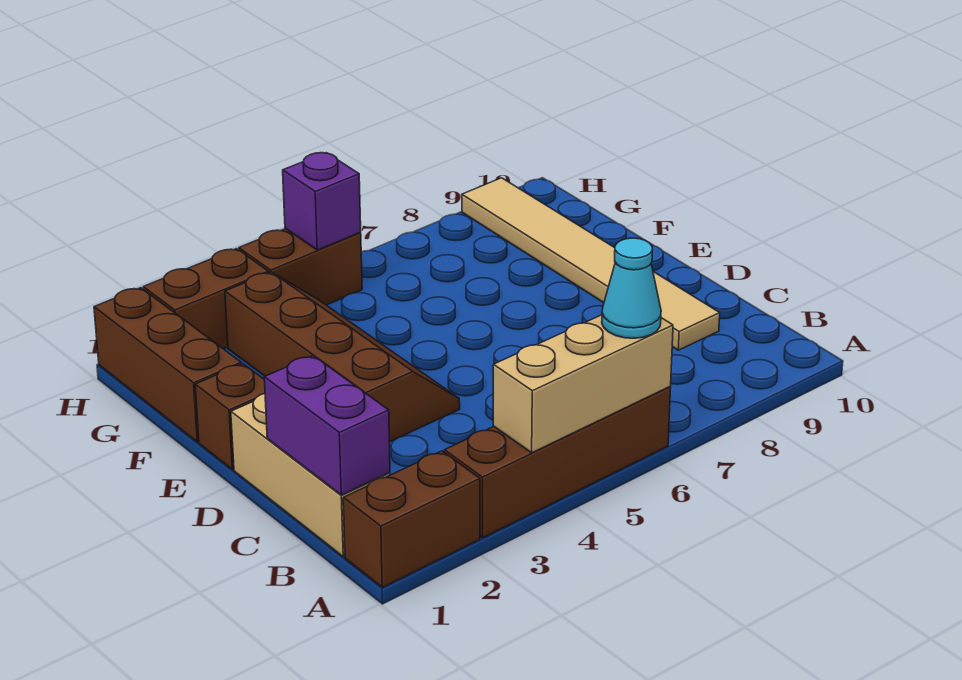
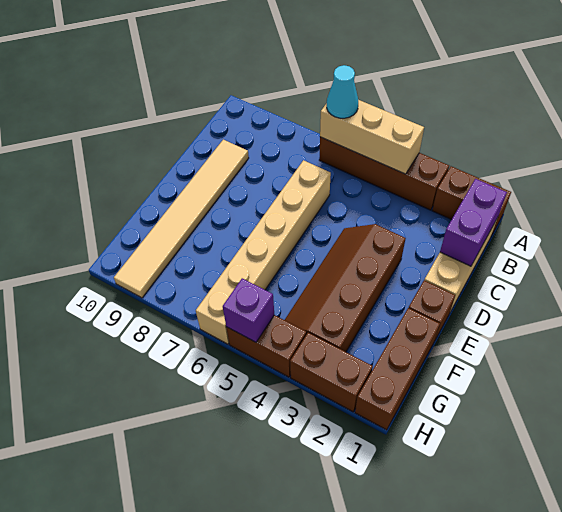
none -> tan brick C6:H6 level 1

